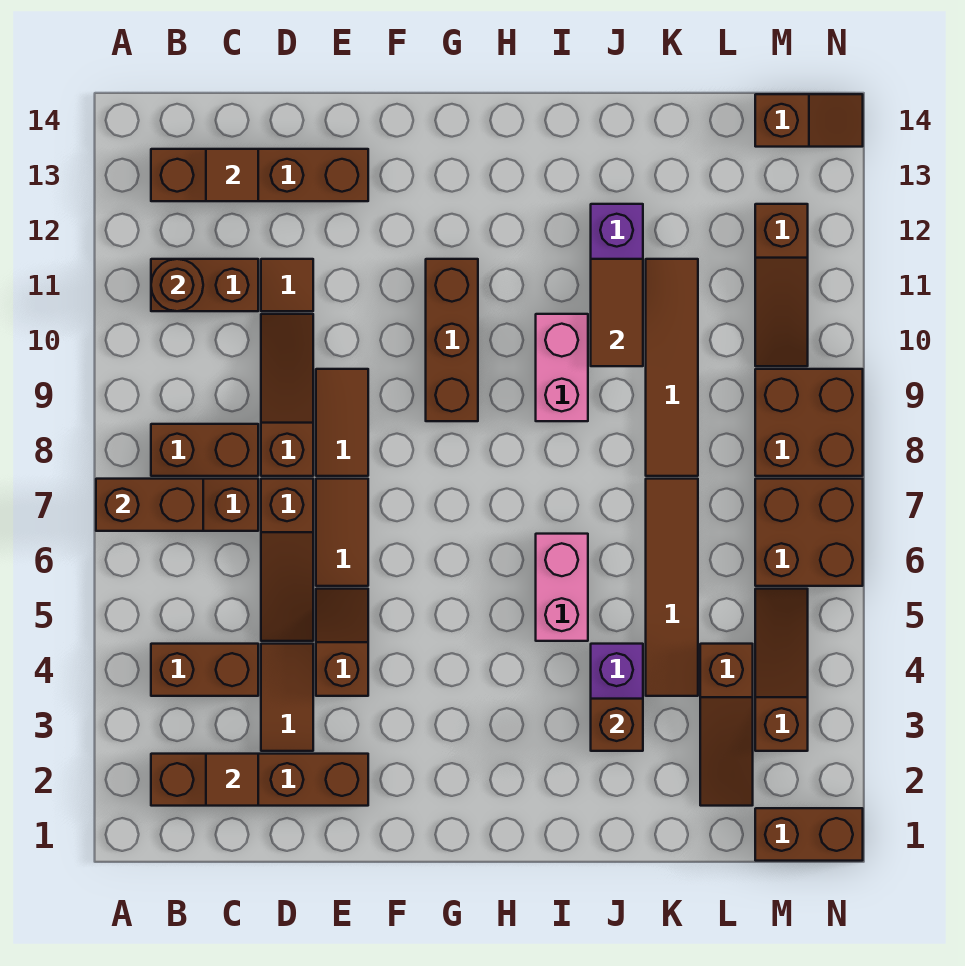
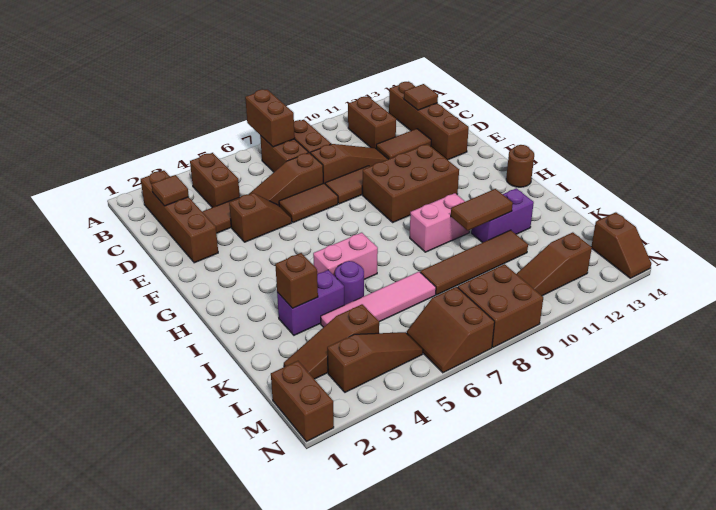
brown round brick B11 level 2 -> brown round brick H14 level 1
brown tile D11 level 1 -> brown tile D11:D12 level 1
brown brick G9:G11 level 1 -> brown brick F9:G11 level 1
none -> purple round brick J5 level 1
brown tile K4:K7 level 1 -> pink tile K4:K7 level 1
brown brick M6:N7 level 1 -> brown slope M6:N7 level 1 top 7

